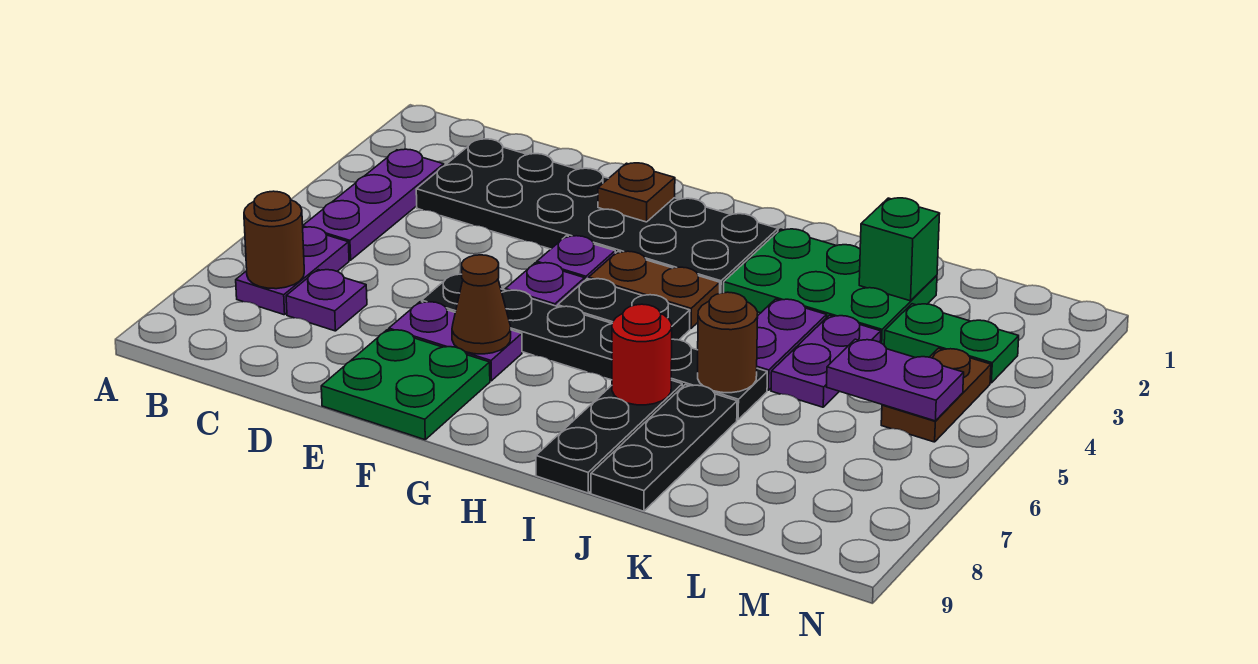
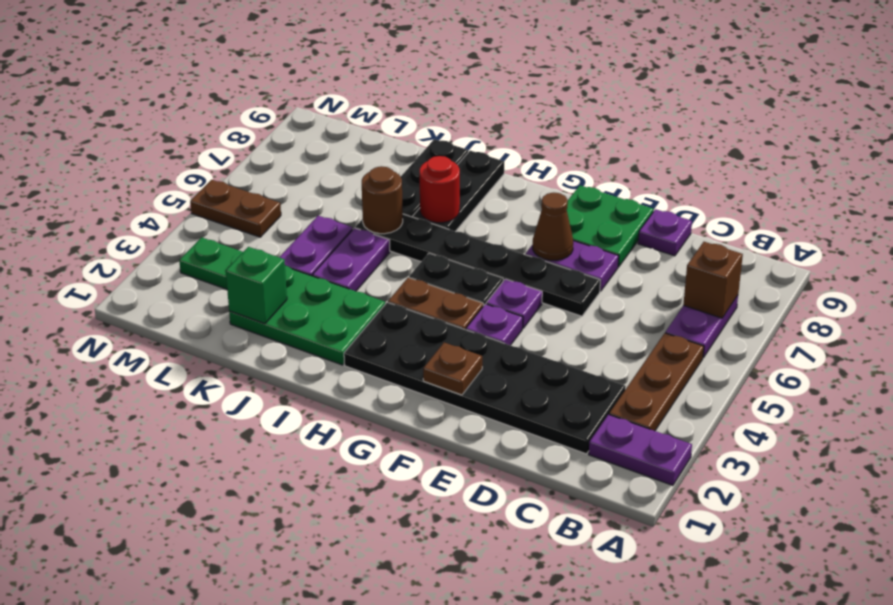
purple plate B3:B5 level 1 -> brown plate B3:B5 level 1
brown round brick B7 level 2 -> brown brick B7 level 2
purple plate C7 level 1 -> purple plate D9 level 1
purple plate L5:M5 level 2 -> purple plate A2:B2 level 1
brown plate M4:M5 level 1 -> brown plate M5:N5 level 1

